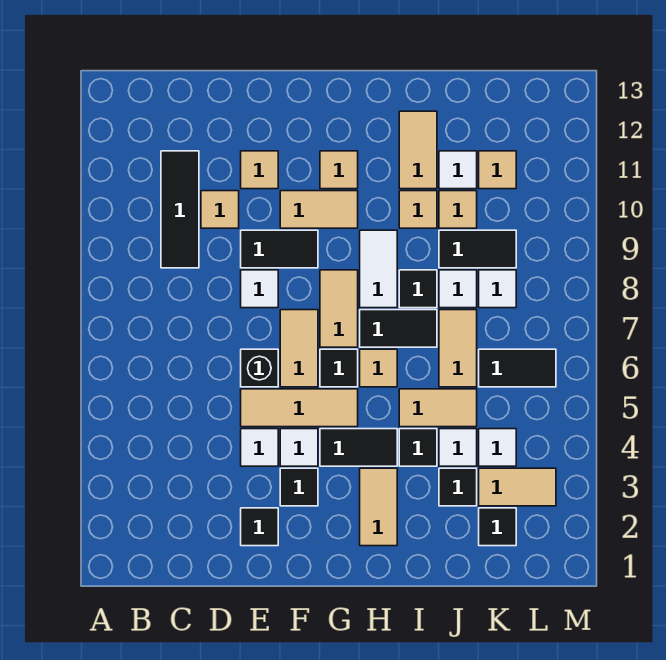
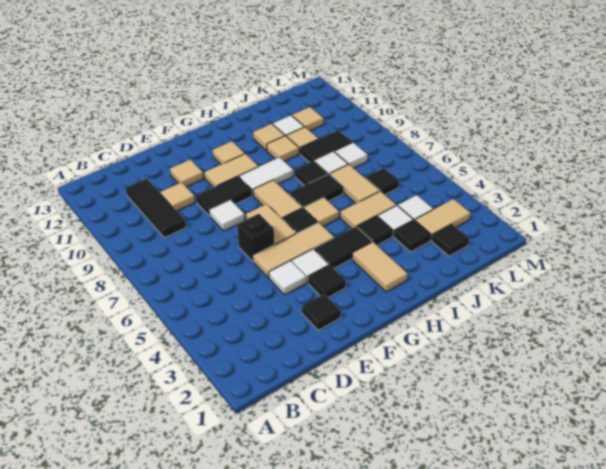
white tile H8:H9 level 1 -> white tile G9:H9 level 1
tan tile I11:I12 level 1 -> tan tile I11 level 1
black tile K6:L6 level 1 -> black tile K6 level 1

